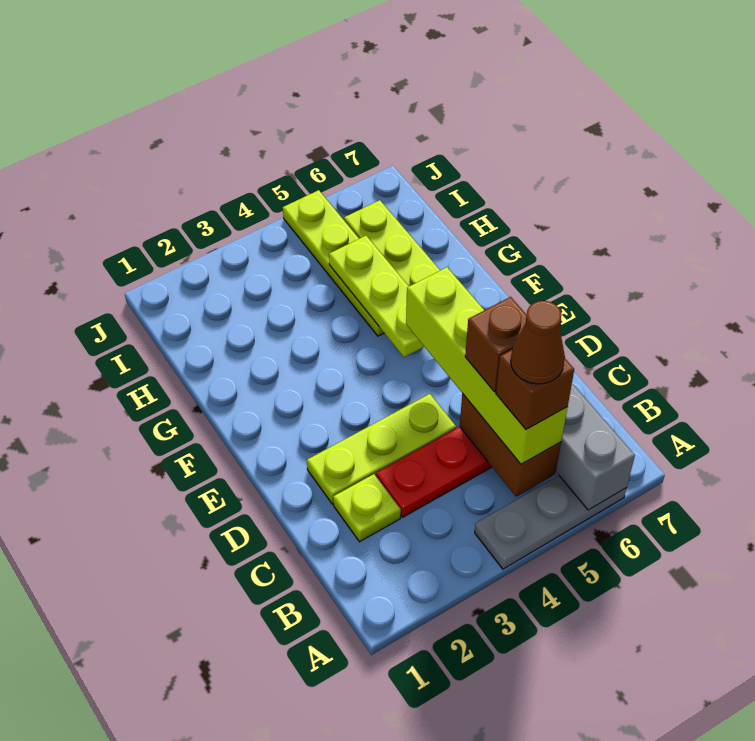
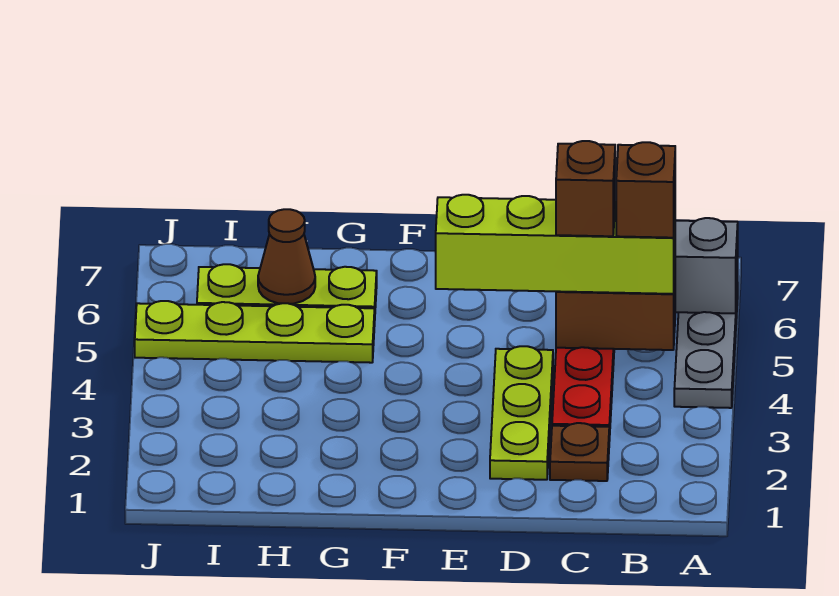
brown cone B5 level 5 -> brown cone H6 level 2
lime plate C2 level 1 -> brown plate C2 level 1
lime plate F5:H5 level 2 -> none

